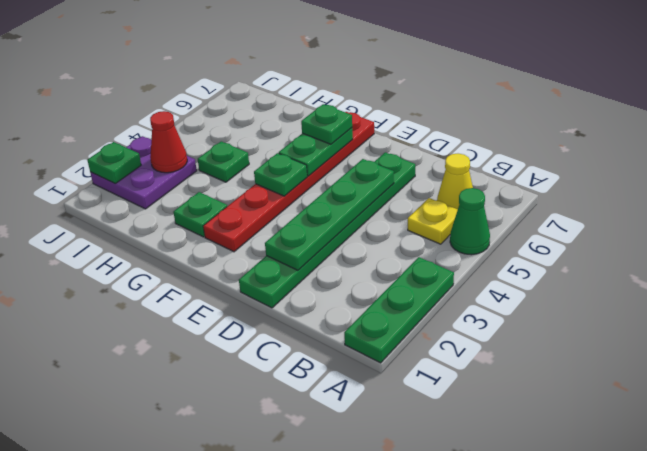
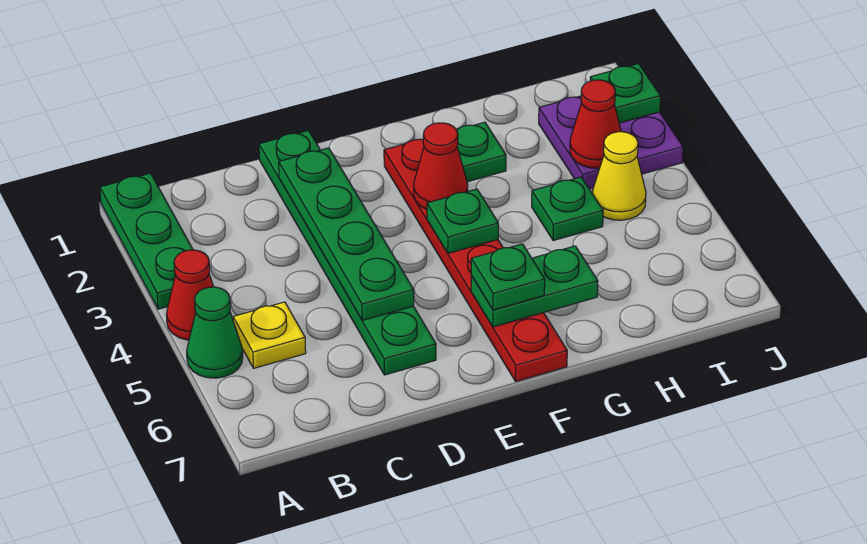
none -> red cone A4 level 1
yellow cone B6 level 1 -> yellow cone I4 level 1
none -> red cone F3 level 2
green plate F5:F6 level 2 -> green plate F6:G6 level 2

